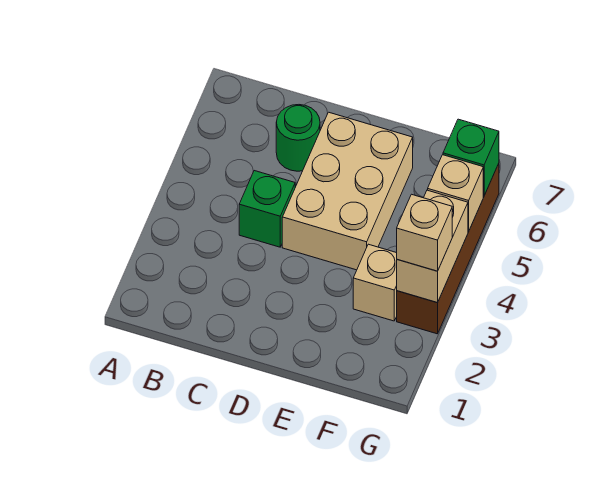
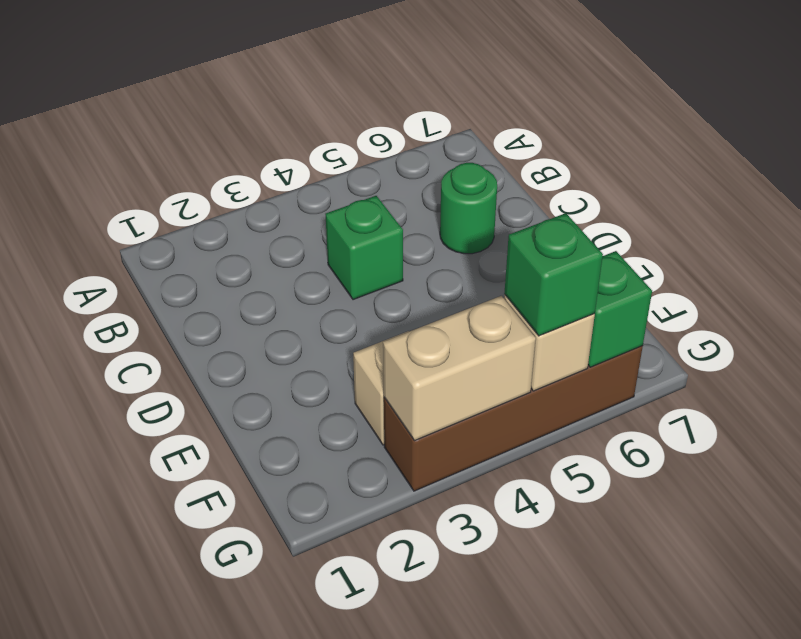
tan brick D4:E6 level 1 -> none
tan brick G3 level 3 -> none
none -> green brick G5 level 3

